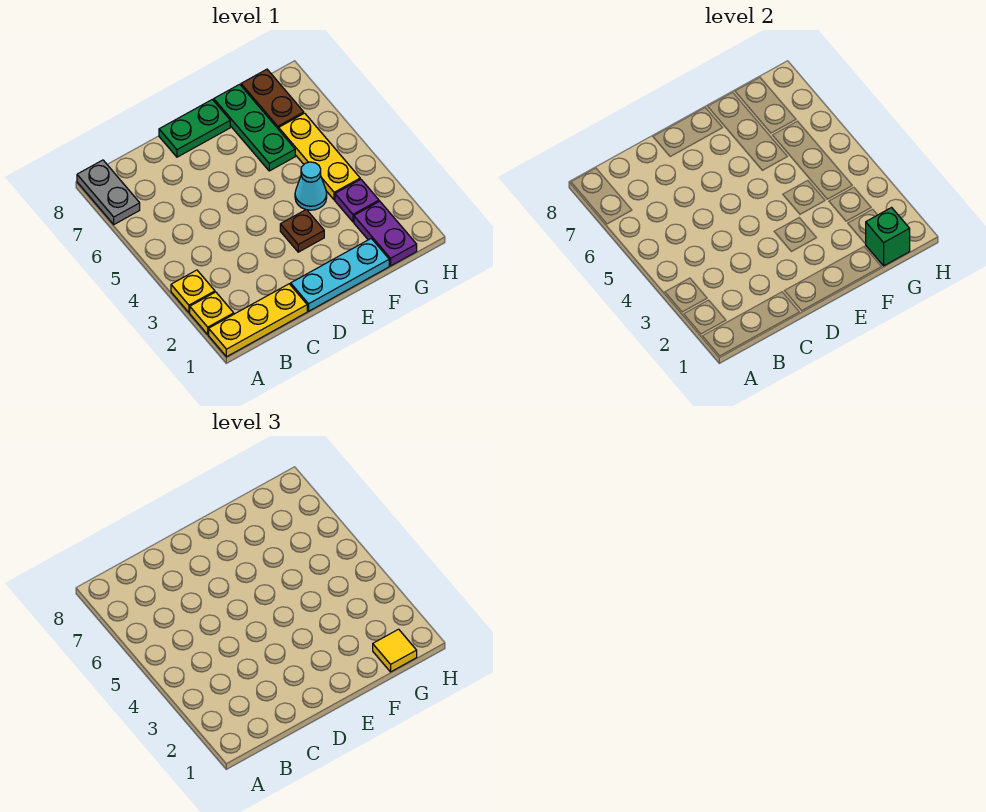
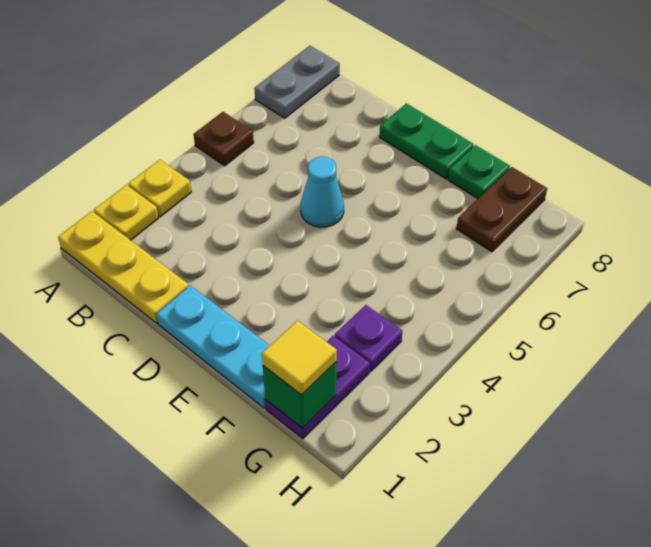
brown plate E3 level 1 -> brown plate A5 level 1
cyan cone F4 level 1 -> cyan cone D5 level 1
green plate F6:F8 level 1 -> green plate F8 level 1
yellow plate G4:G6 level 1 -> none

